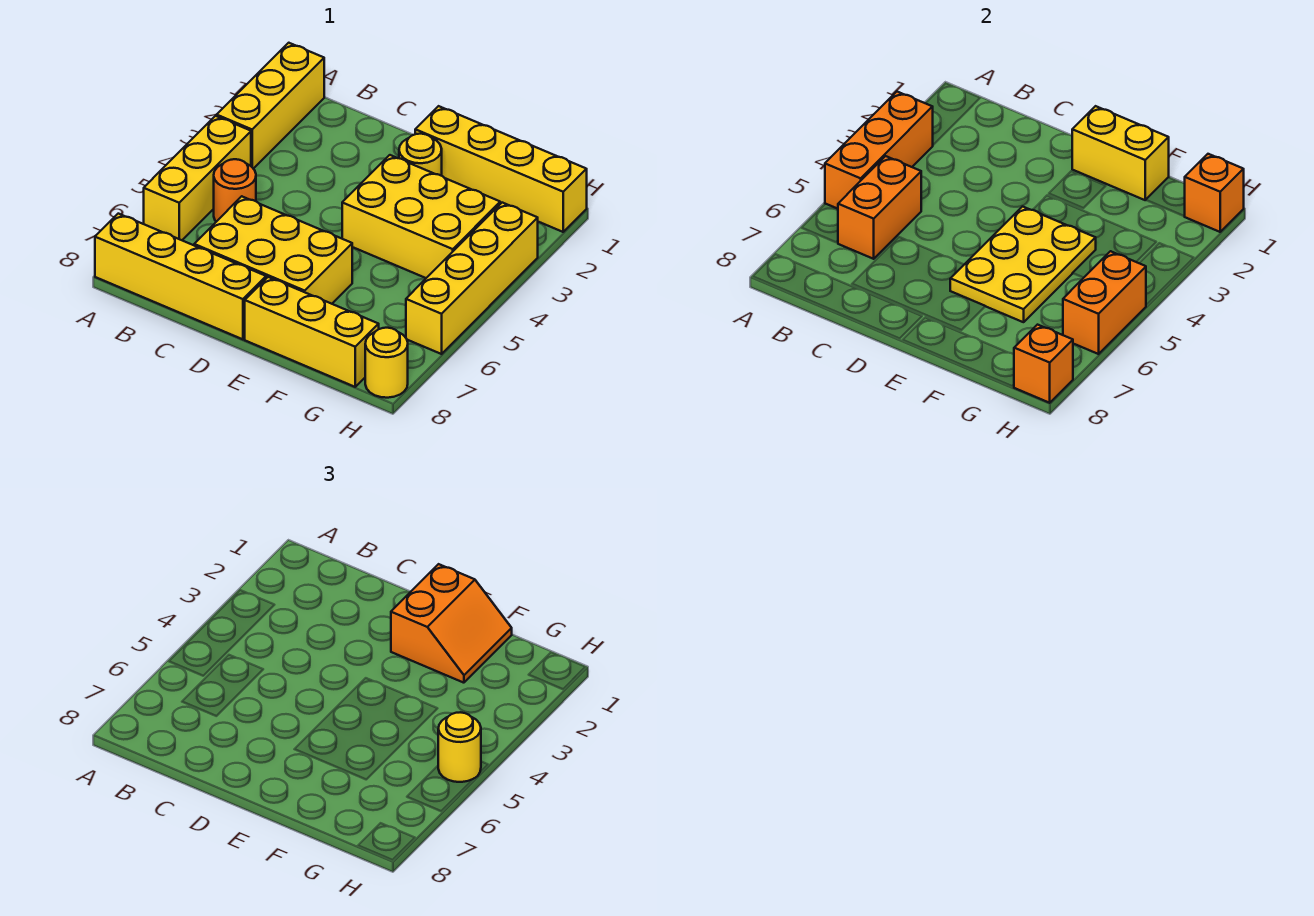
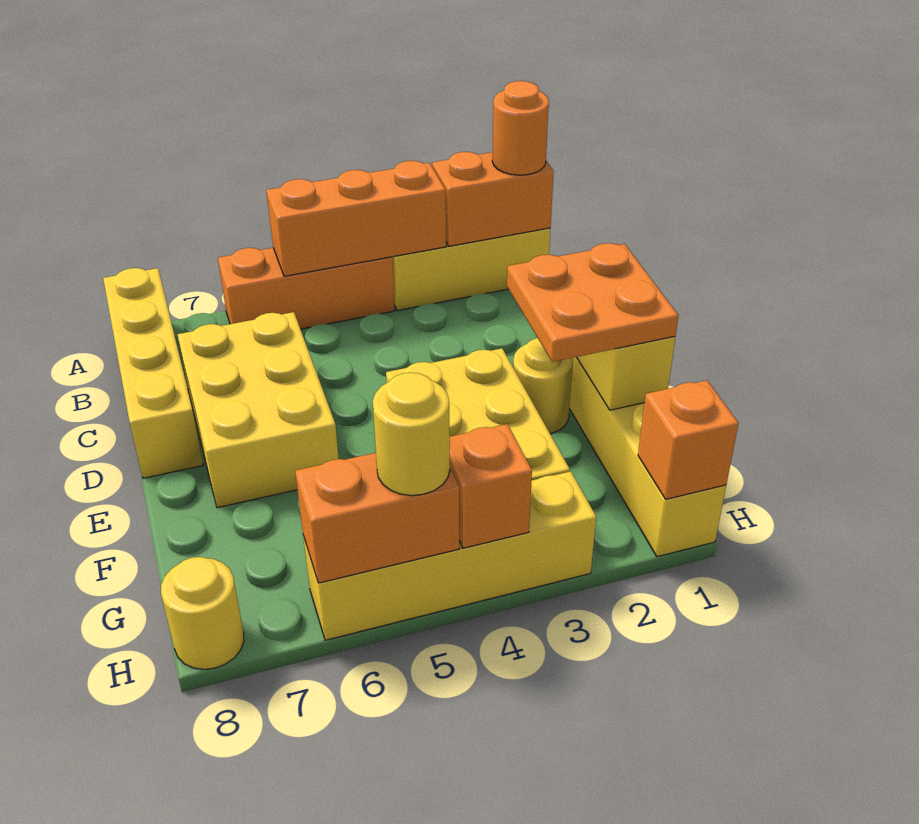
yellow brick A4:A6 level 1 -> orange brick A4:A6 level 1
orange round brick B5 level 1 -> orange round brick A1 level 3
orange brick B5:B6 level 2 -> orange brick A1:A2 level 2
orange slope E1:F2 level 3 top E -> orange plate E1:F2 level 3
yellow plate E4:F6 level 2 -> none
yellow brick E8:G8 level 1 -> none
orange brick H8 level 2 -> orange brick H4 level 2

